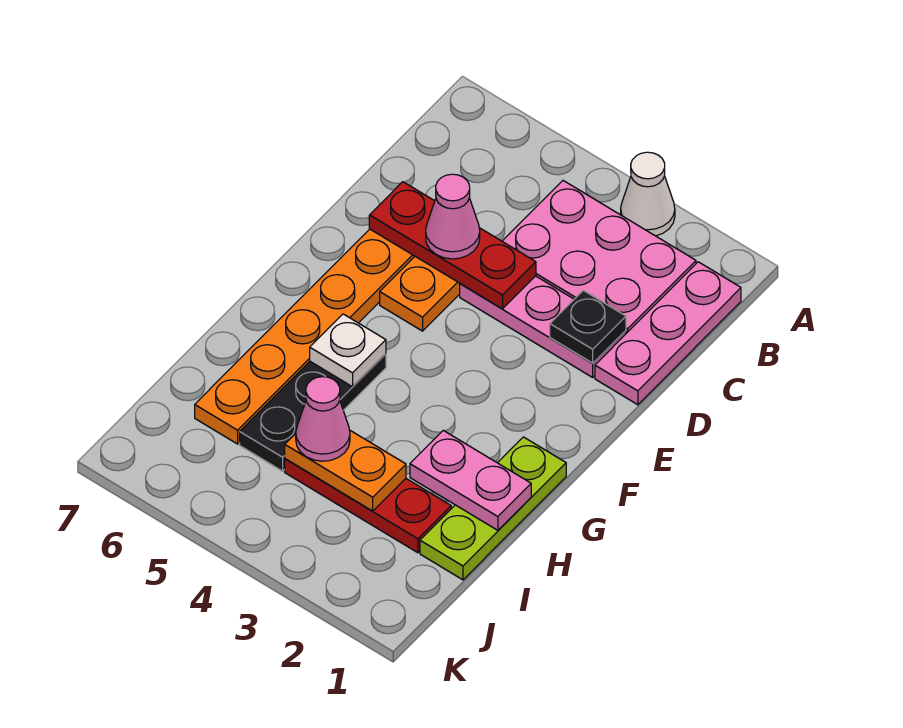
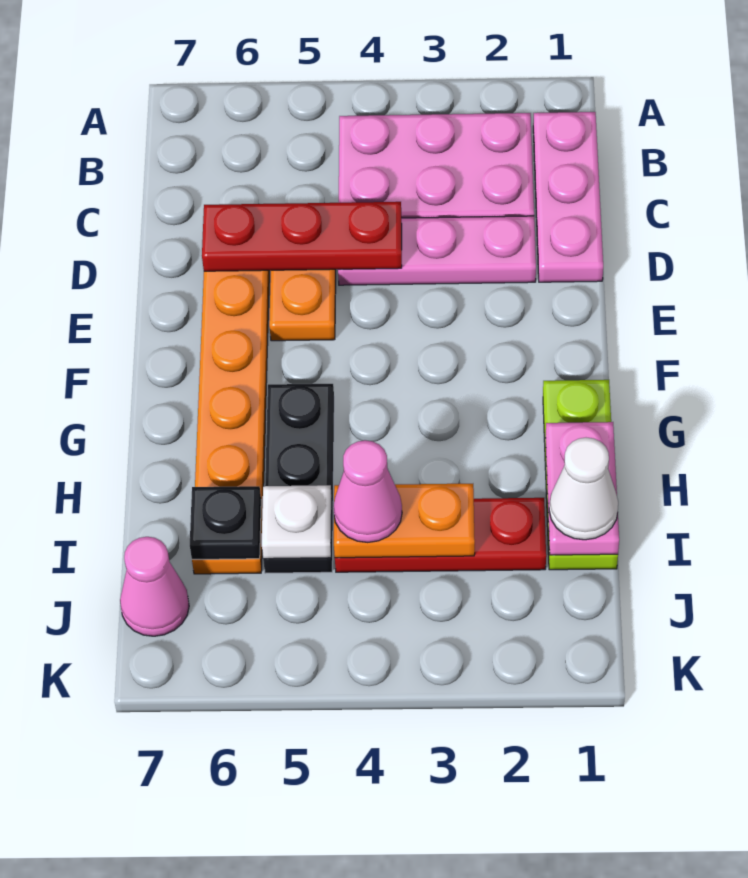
white cone A3 level 1 -> white cone I1 level 3
black plate D2 level 2 -> black plate I6 level 2
pink cone D5 level 3 -> pink cone J7 level 1
white plate G5 level 2 -> white plate I5 level 2
pink plate H1:H2 level 2 -> pink plate H1:I1 level 2

